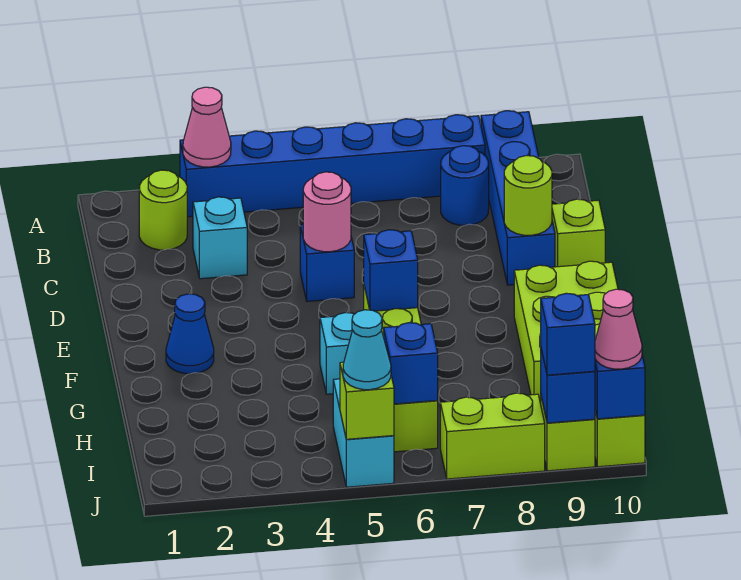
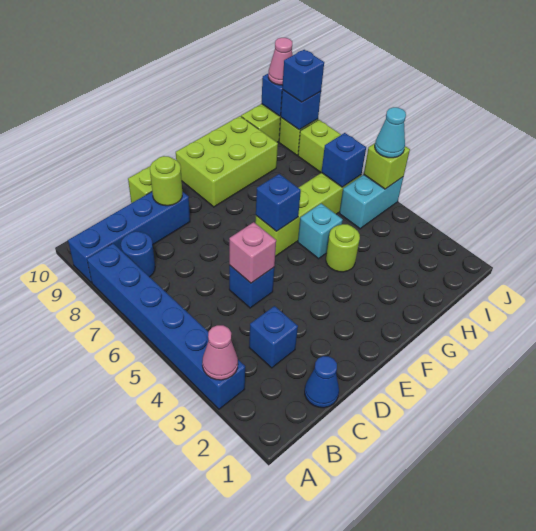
lime round brick B2 level 1 -> lime round brick G4 level 1
cyan brick C3 level 1 -> blue brick C3 level 1
pink round brick D5 level 2 -> pink brick D5 level 2
blue cone F2 level 1 -> blue cone C1 level 1

